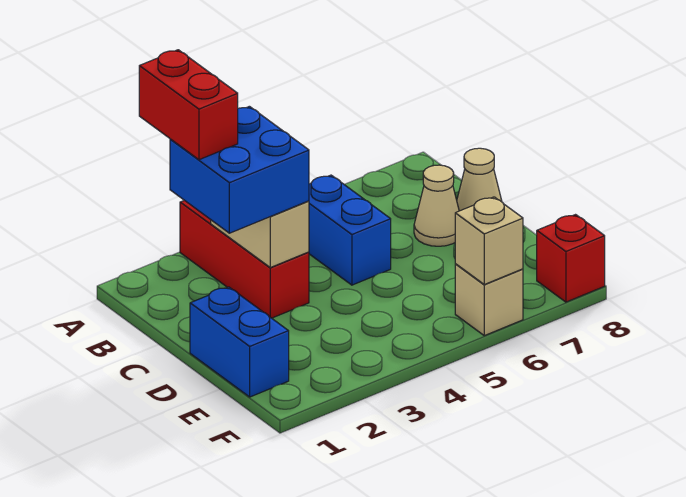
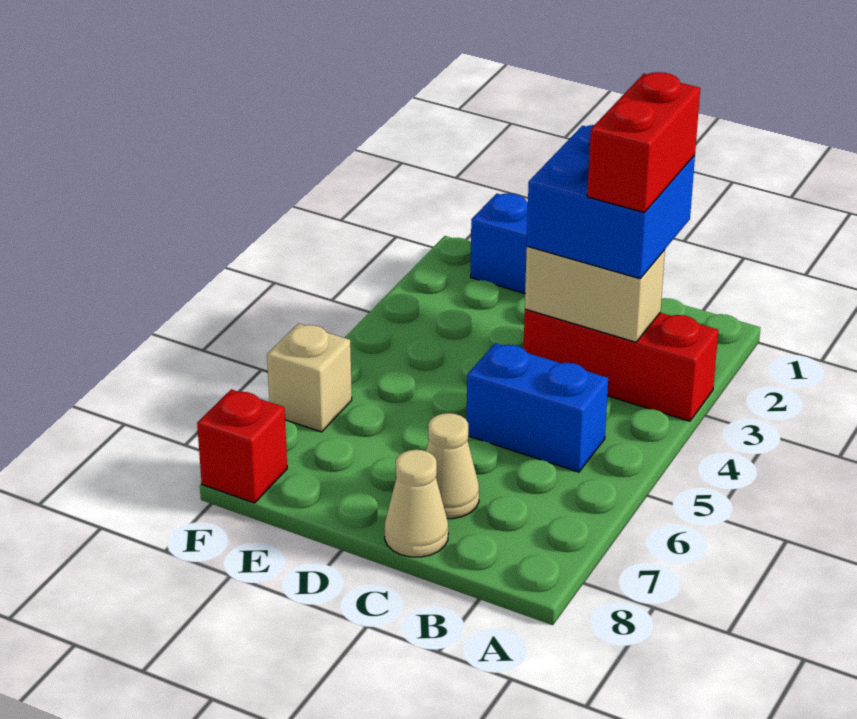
red brick A2:B2 level 4 -> red brick B2:B3 level 4
tan brick F6 level 2 -> none

